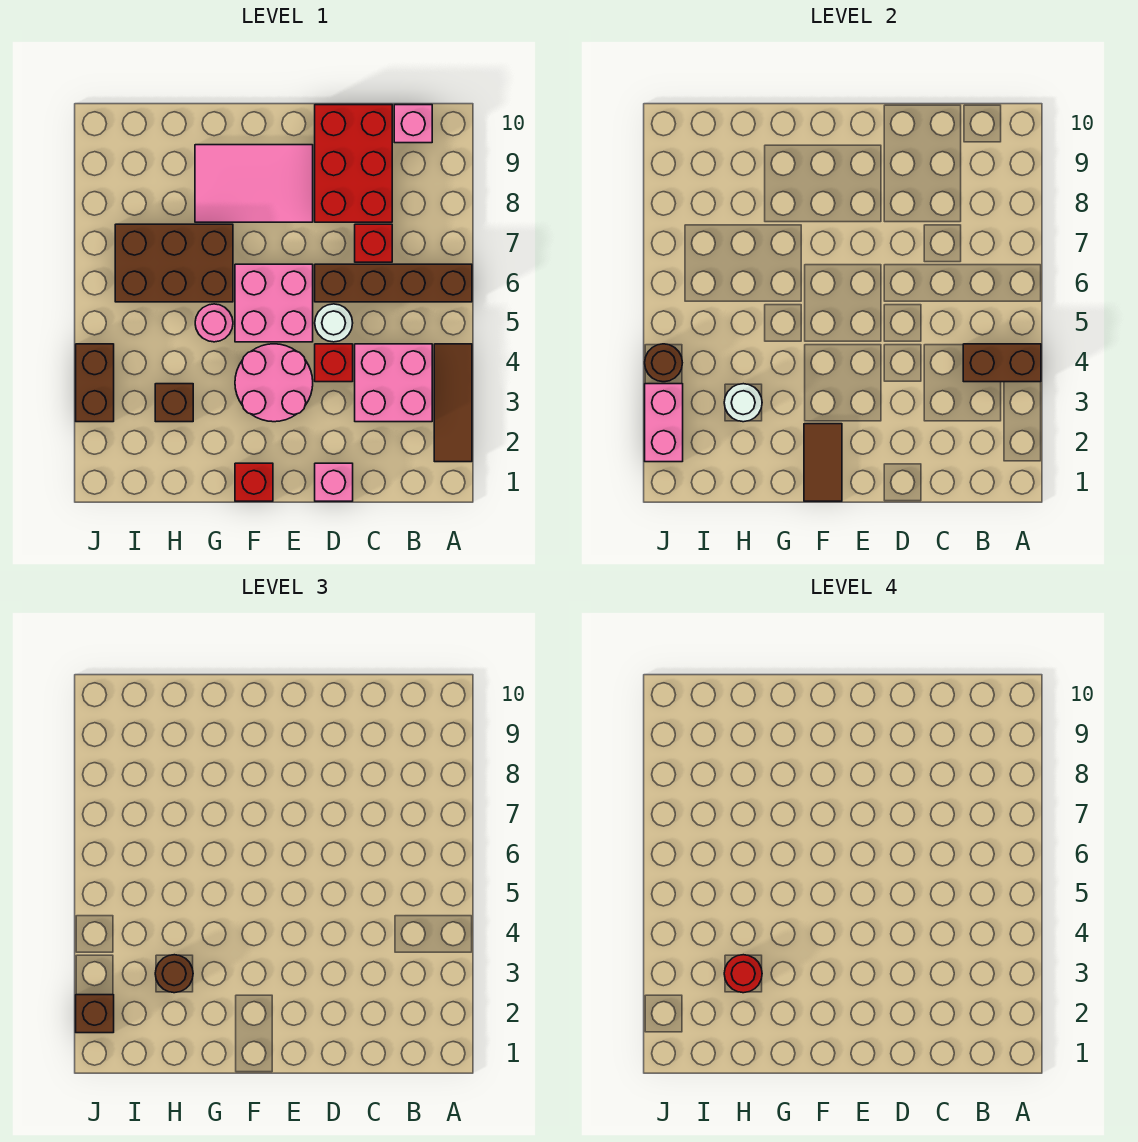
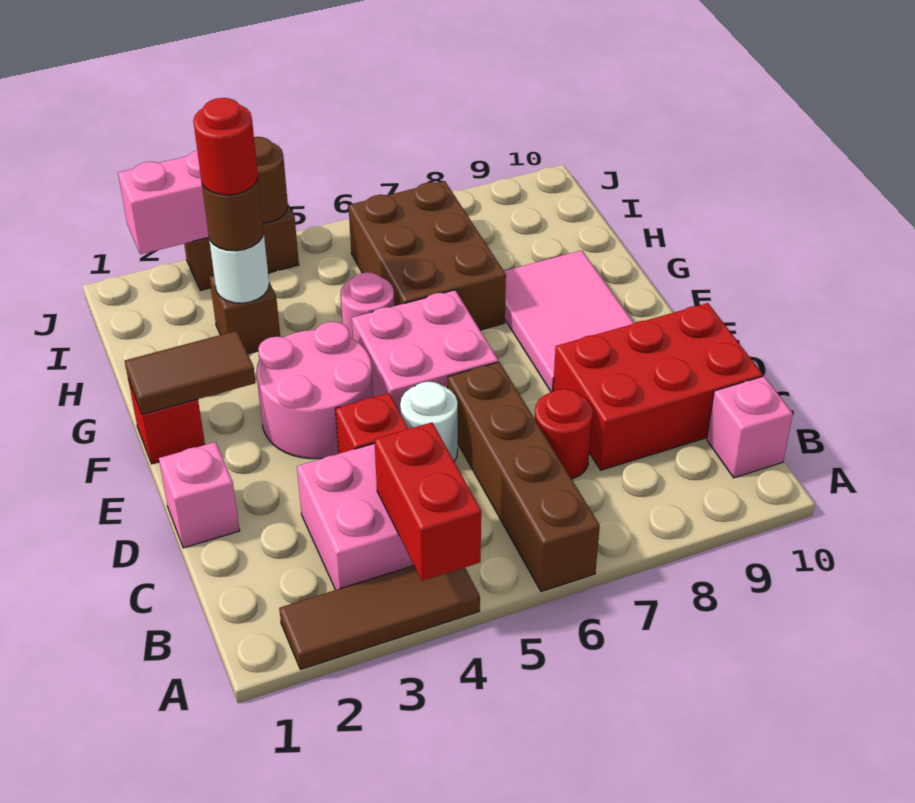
brown brick A4:B4 level 2 -> red brick A4:B4 level 2
red brick C7 level 1 -> red round brick C7 level 1
brown brick J2 level 3 -> none

